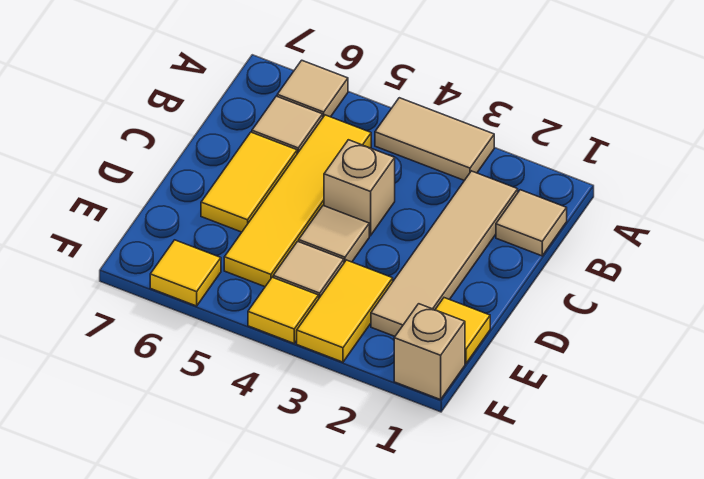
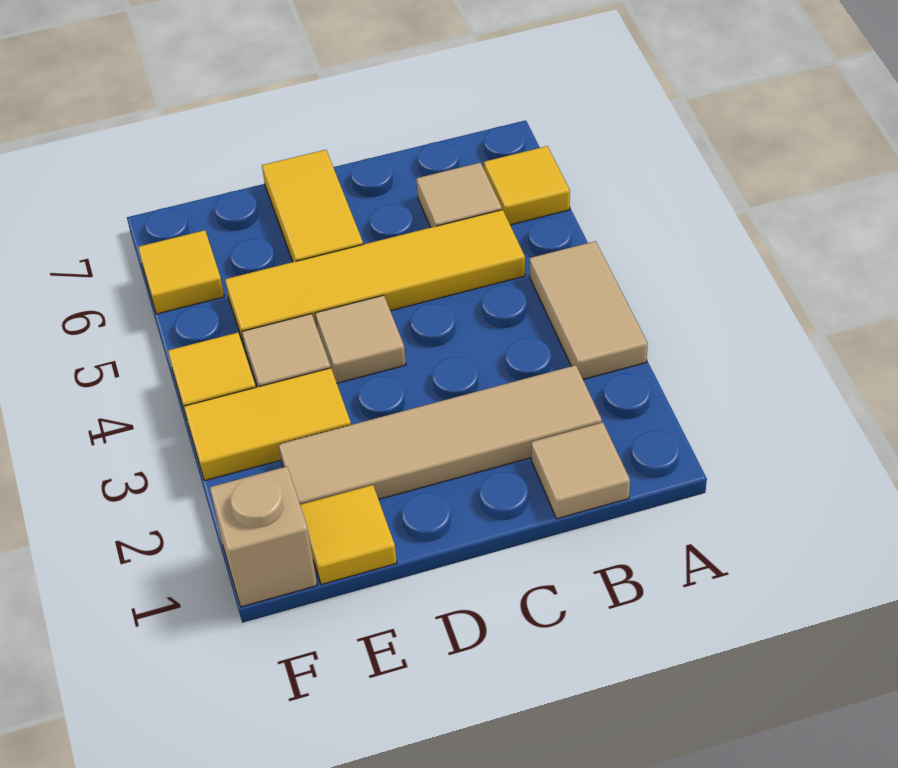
tan tile A6 level 1 -> yellow tile A6 level 1
tan brick C4 level 1 -> none
yellow tile C6:D6 level 1 -> yellow tile D6:D7 level 1

